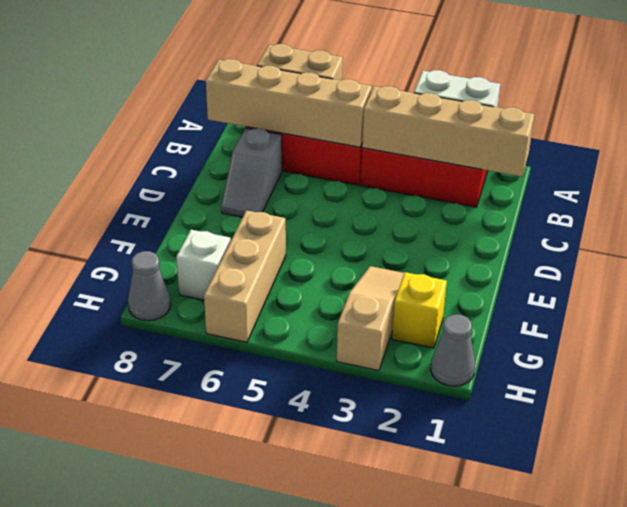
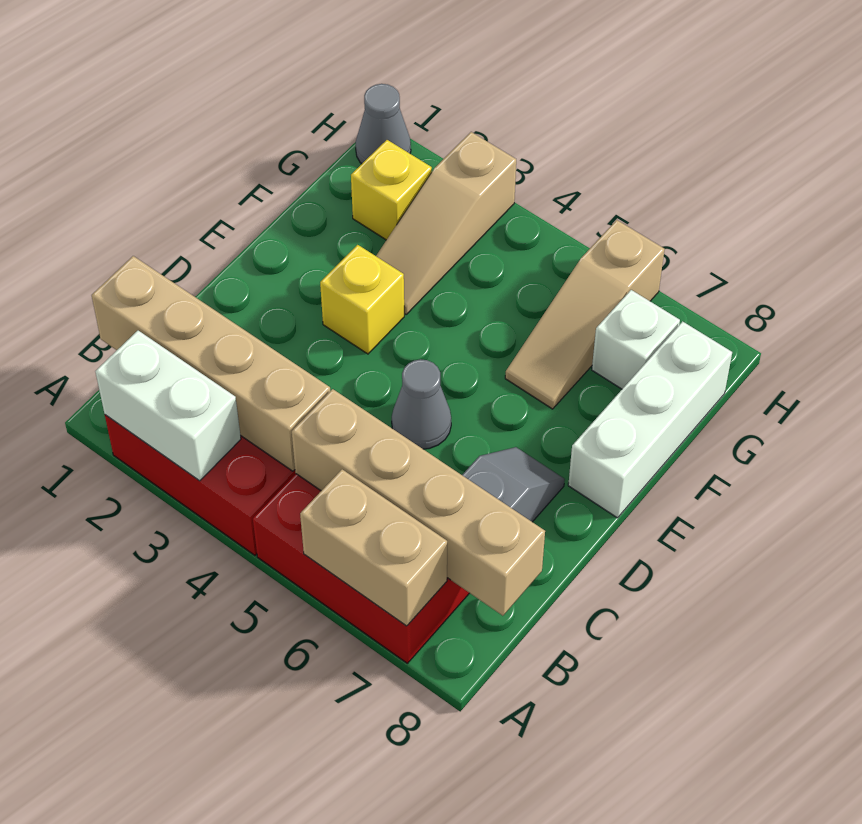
none -> yellow brick E3 level 1
none -> white brick E8:G8 level 1
tan brick F6:H6 level 1 -> tan slope F6:H6 level 1 top H
grey cone H8 level 1 -> grey cone D5 level 1

